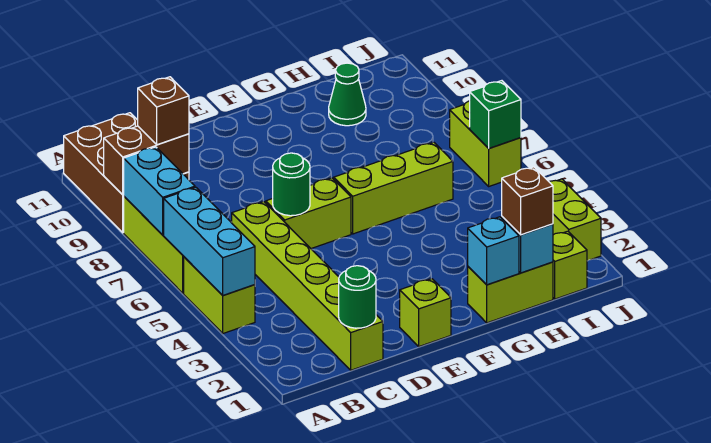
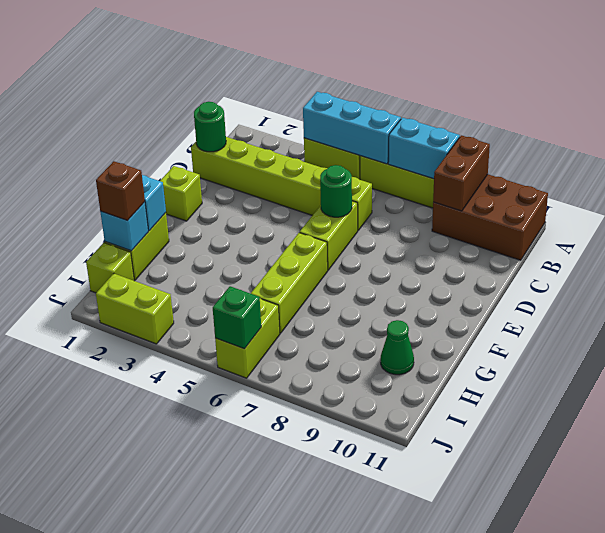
brown brick B9 level 3 -> none
lime brick J6:J7 level 1 -> lime brick I6:J6 level 1

